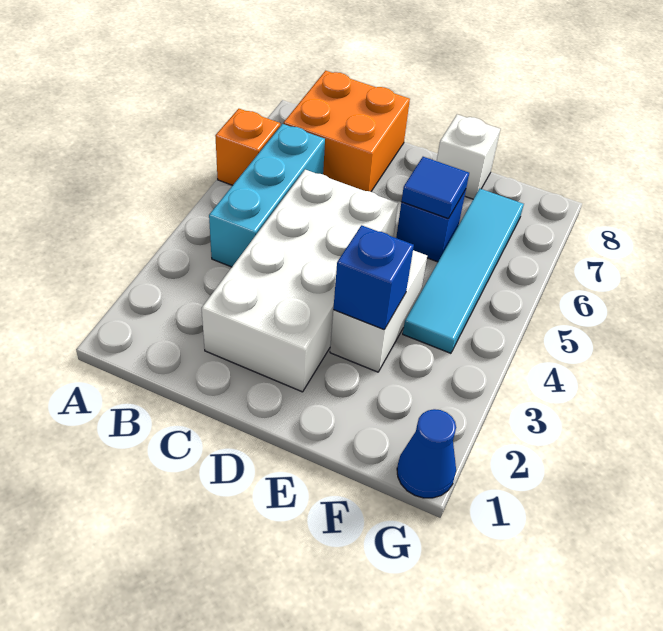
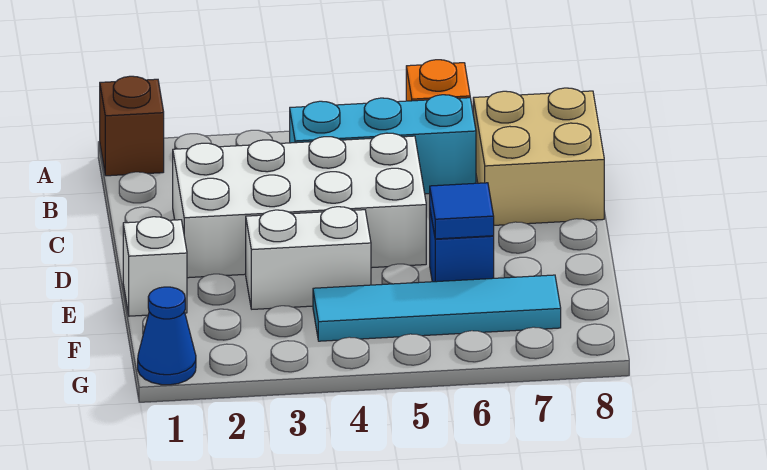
none -> brown brick A1 level 1
orange brick B7:C8 level 1 -> tan brick B7:C8 level 1
blue brick E3 level 2 -> none
white brick E8 level 1 -> white brick E1 level 1

